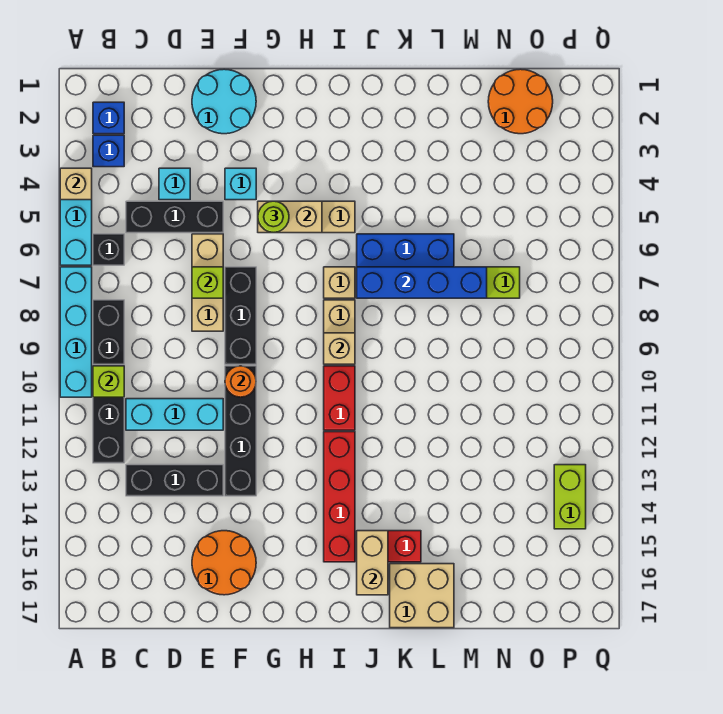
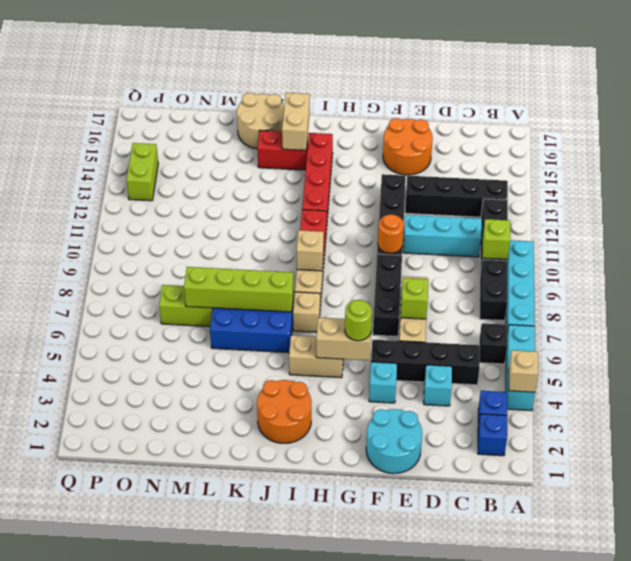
black brick C5:E5 level 1 -> black brick C5:F5 level 1
black brick C13:E13 level 1 -> black brick B13:E13 level 1
blue brick J7:M7 level 2 -> lime brick J7:M7 level 2
tan brick K16:L17 level 1 -> tan round brick K16:L17 level 1
orange round brick N1:O2 level 1 -> orange round brick I2:J3 level 1

